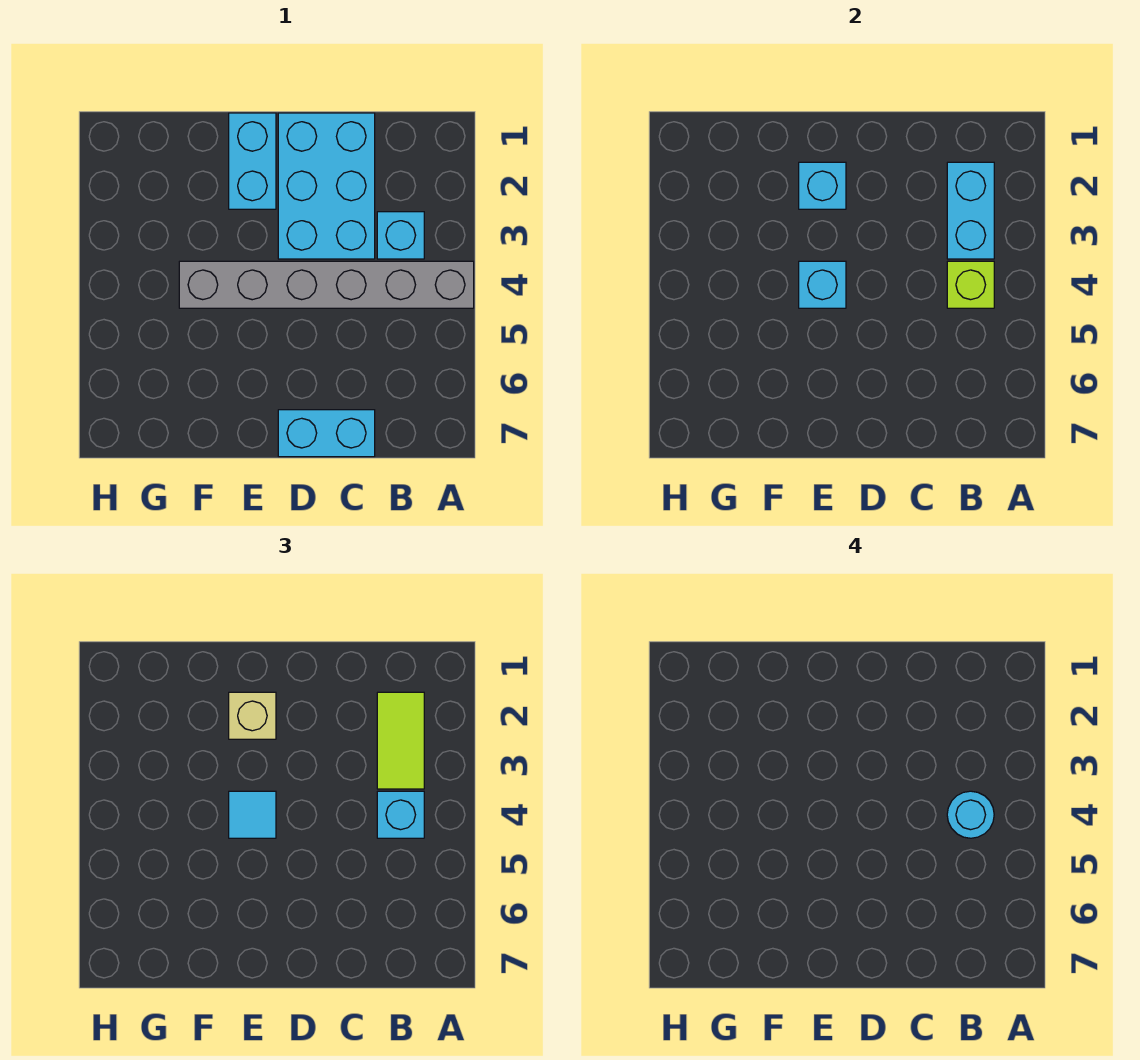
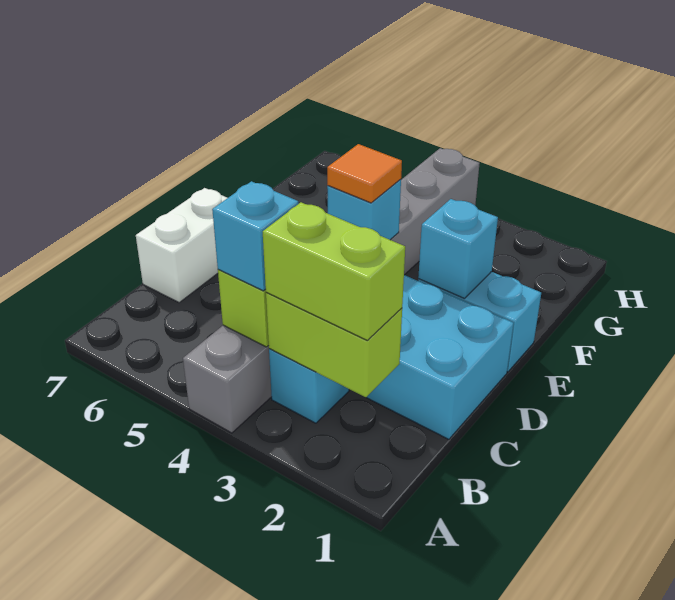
grey brick A4:F4 level 1 -> grey brick A4:H4 level 1
cyan brick B2:B3 level 2 -> lime brick B2:B3 level 2
lime tile B2:B3 level 3 -> lime brick B2:B3 level 3
cyan round brick B4 level 4 -> none
cyan brick C7:D7 level 1 -> white brick C7:D7 level 1
tan brick E2 level 3 -> none
cyan tile E4 level 3 -> orange tile E4 level 3

